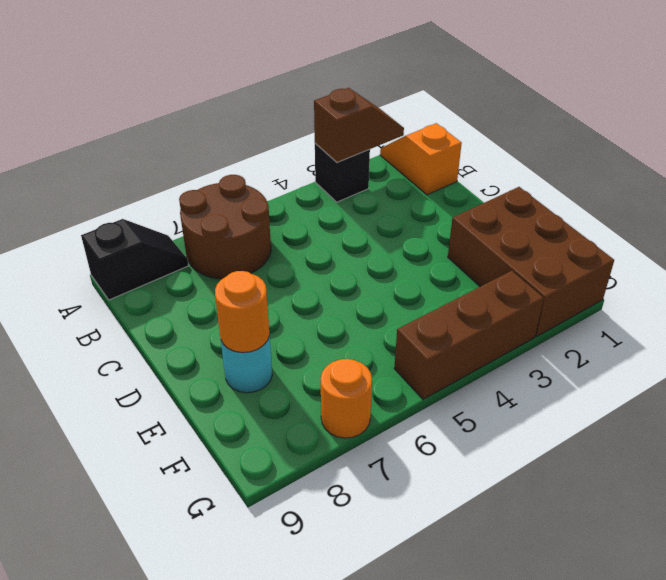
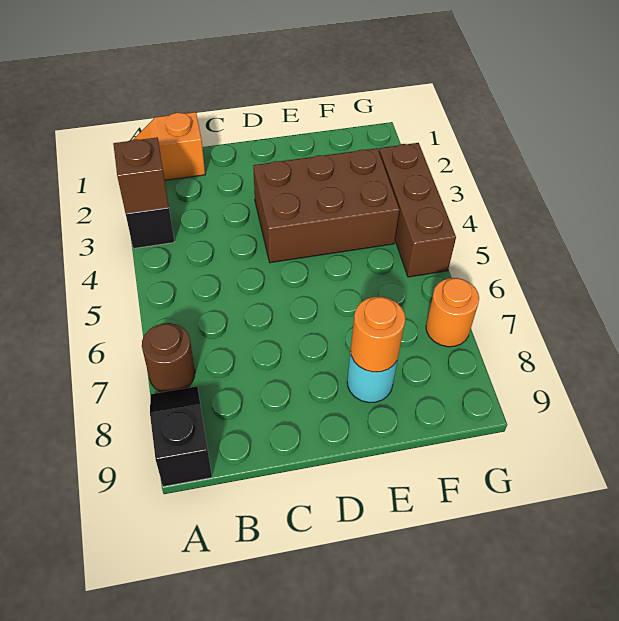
brown round brick A6:B7 level 1 -> brown round brick A7 level 1
brown brick E1:G2 level 1 -> brown brick D3:F4 level 1

